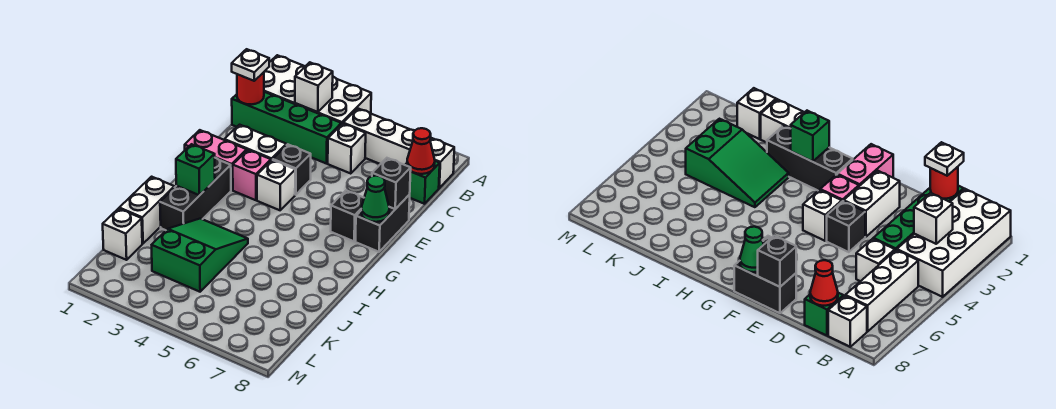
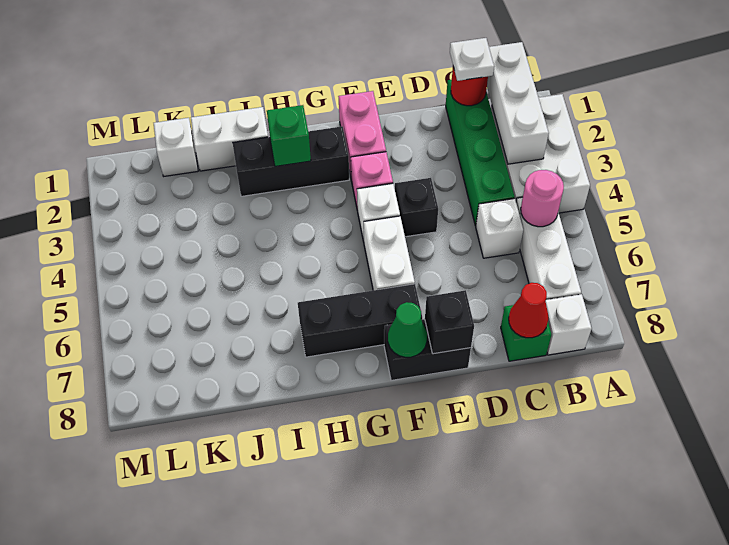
white brick A1:B4 level 1 -> white brick A2:B4 level 1
white brick B3 level 2 -> white brick B1:B3 level 2
none -> pink round brick B5 level 2
white brick E2:E3 level 1 -> white brick F5:F6 level 1
black brick F7 level 1 -> black brick F7:H7 level 1
green slope I3:K4 level 1 top K -> none

